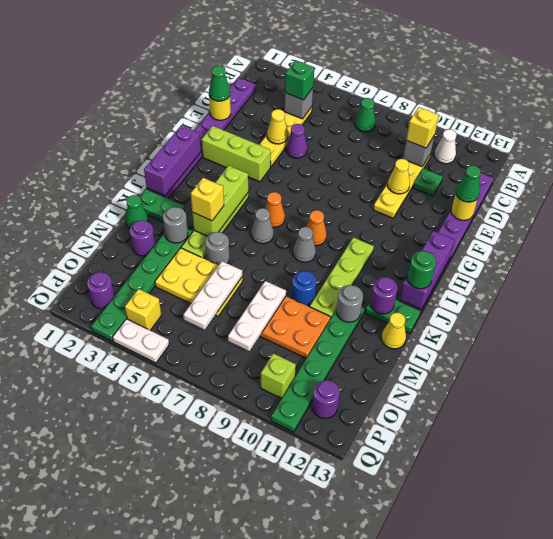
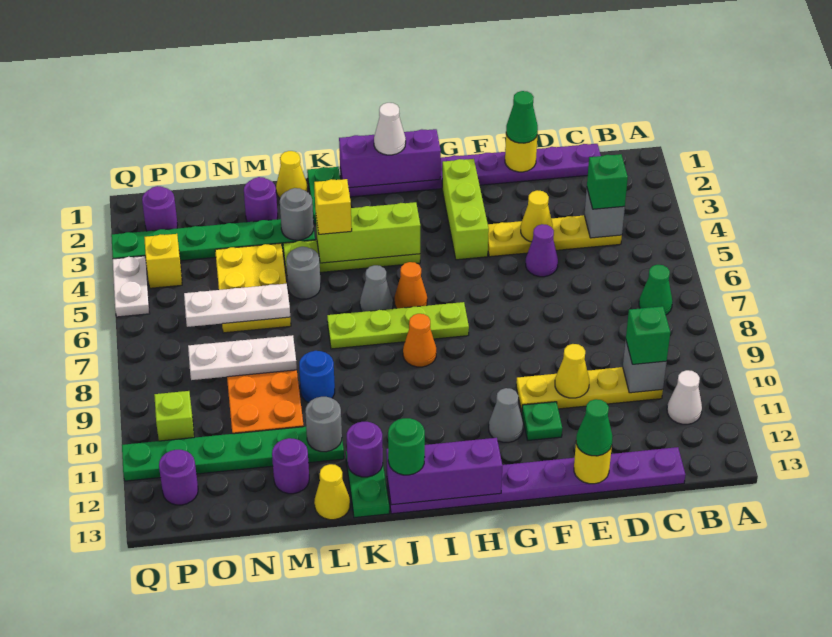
yellow brick C10 level 3 -> green brick C10 level 3
green plate D11 level 1 -> green plate F11 level 1
none -> white cone I1 level 3
lime plate I10:L10 level 1 -> lime plate H7:K7 level 1
grey cone J8 level 1 -> grey cone G11 level 1
green cone L1 level 1 -> yellow cone L1 level 1
none -> purple round brick M12 level 1

